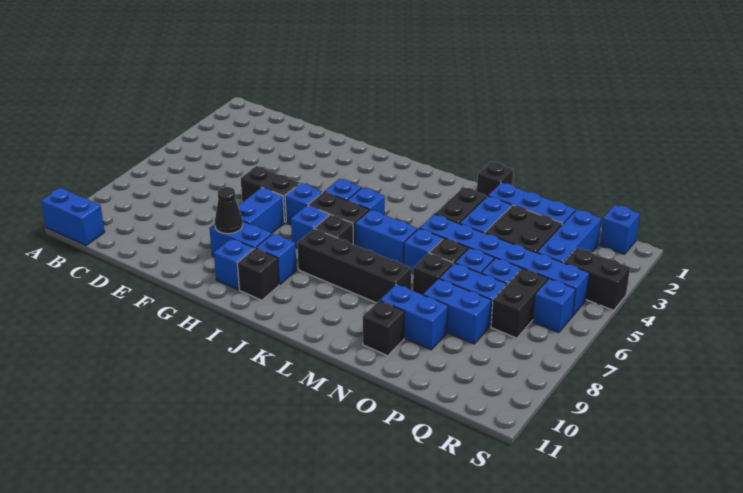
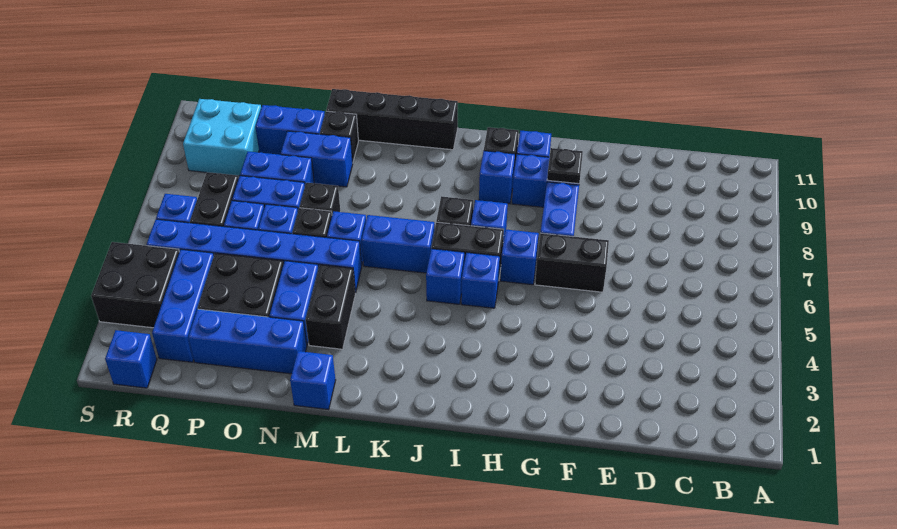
blue brick A11:B11 level 1 -> blue brick O10:P10 level 1
black cone G9 level 2 -> black plate G9 level 2
black brick J8:M8 level 1 -> black brick K11:N11 level 1
black brick M1 level 1 -> blue brick M1 level 1
none -> cyan brick Q9:R10 level 1
black brick R4:S4 level 1 -> black brick R3:S4 level 1

